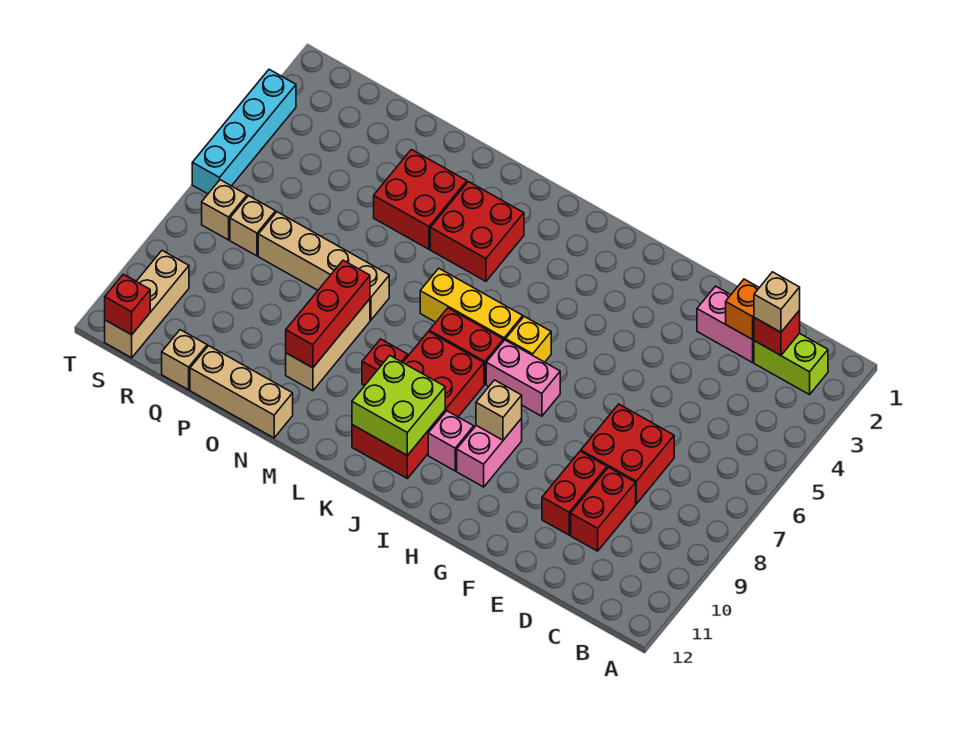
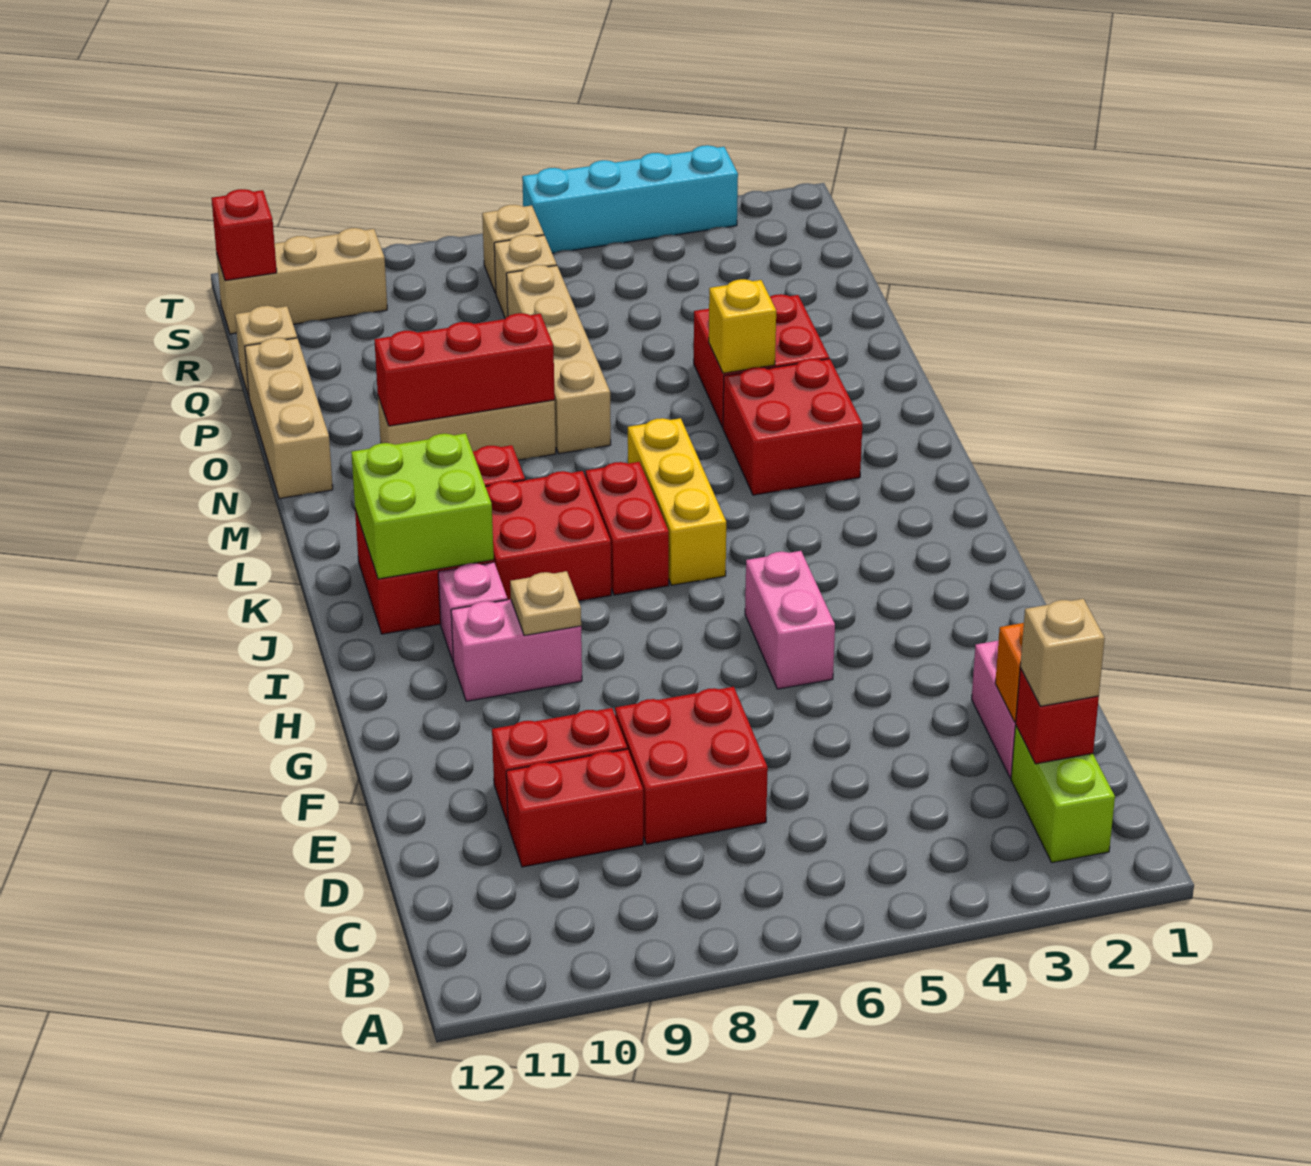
pink brick H7:I7 level 1 -> pink brick G5:H5 level 1
tan brick H9 level 2 -> tan plate H9 level 2
yellow brick I6 level 1 -> yellow brick N4 level 2

